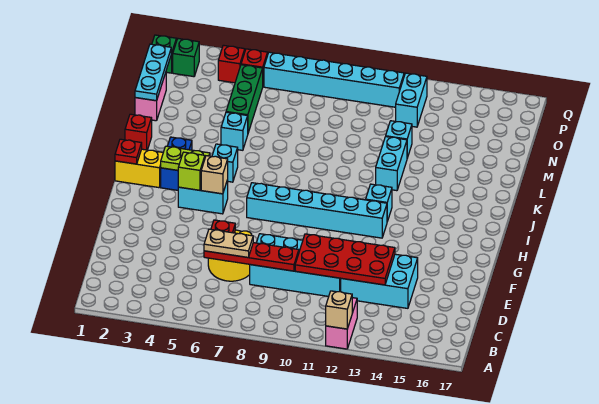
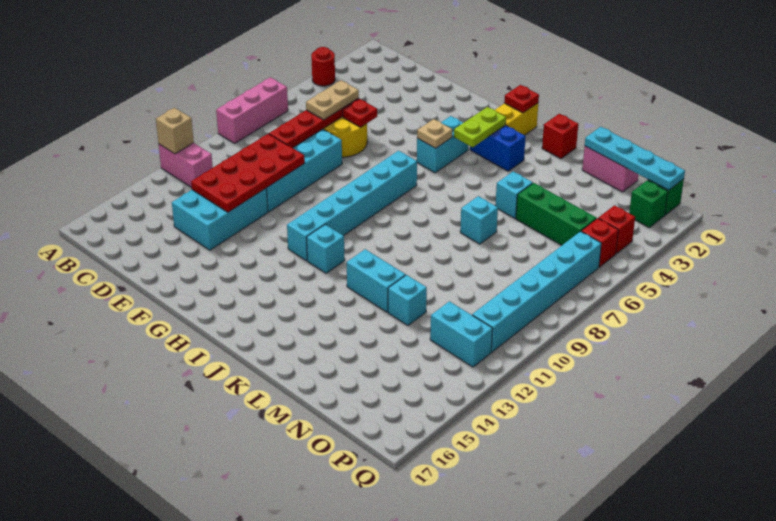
none -> red round brick A4 level 1
none -> pink brick A7:A9 level 1
lime brick H4 level 2 -> none
tan brick H5 level 2 -> tan plate H5 level 2
cyan brick J5 level 1 -> cyan brick L7 level 1
cyan plate M1:O1 level 2 -> cyan plate M1:P1 level 2

